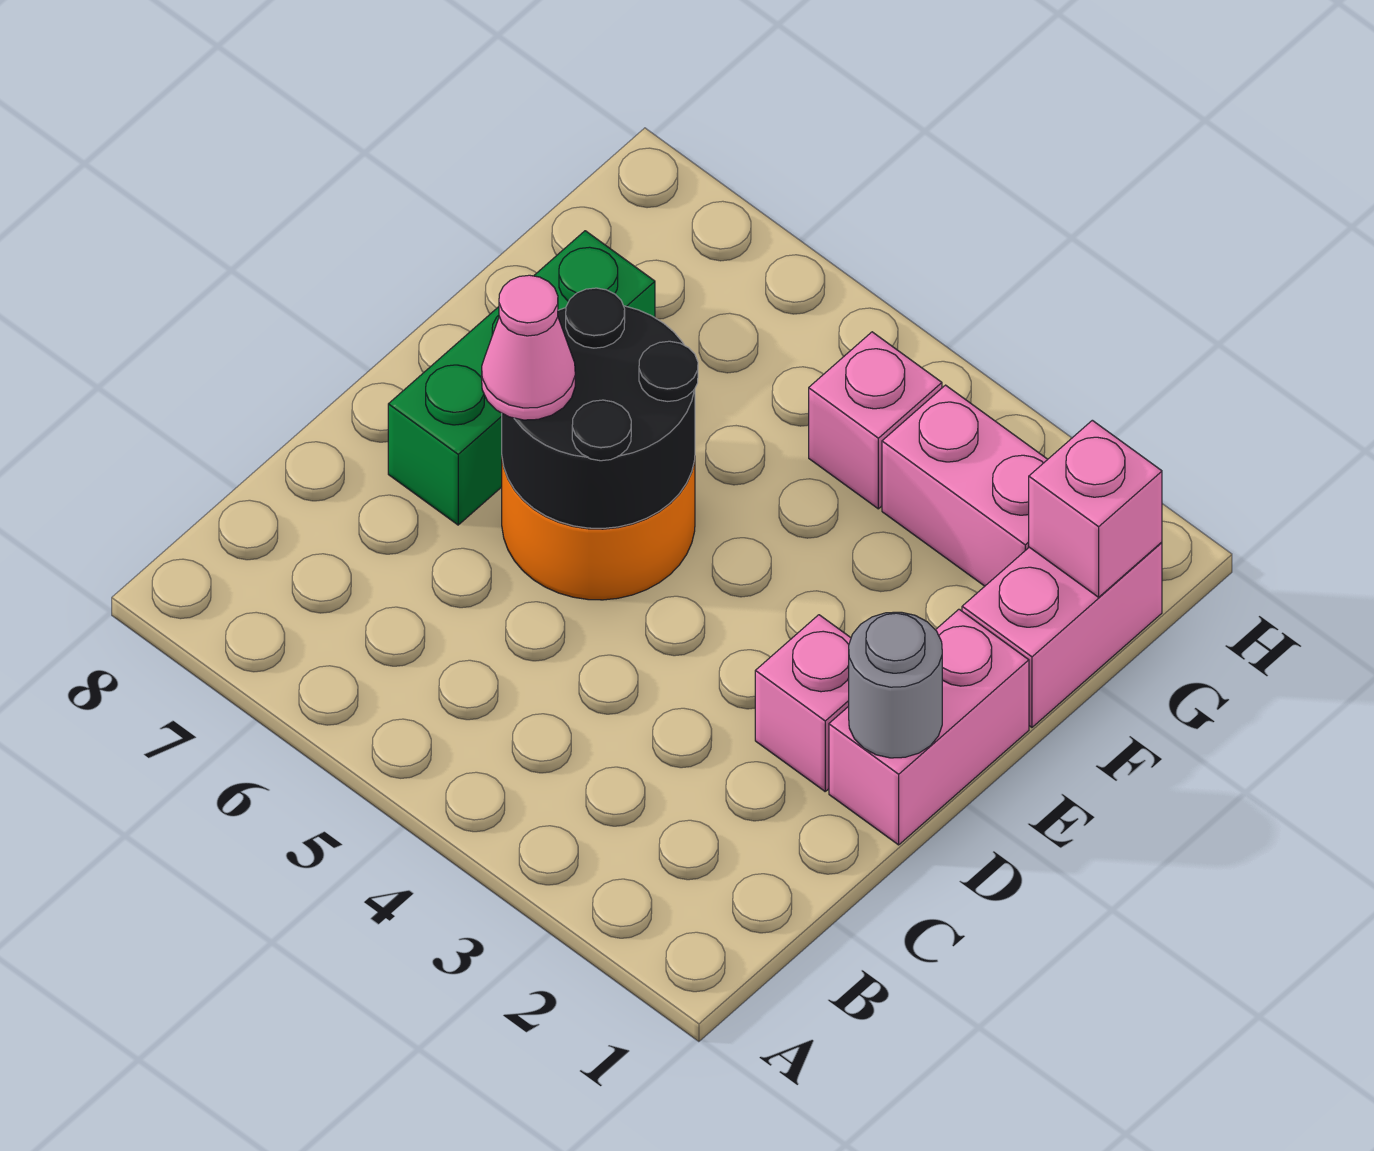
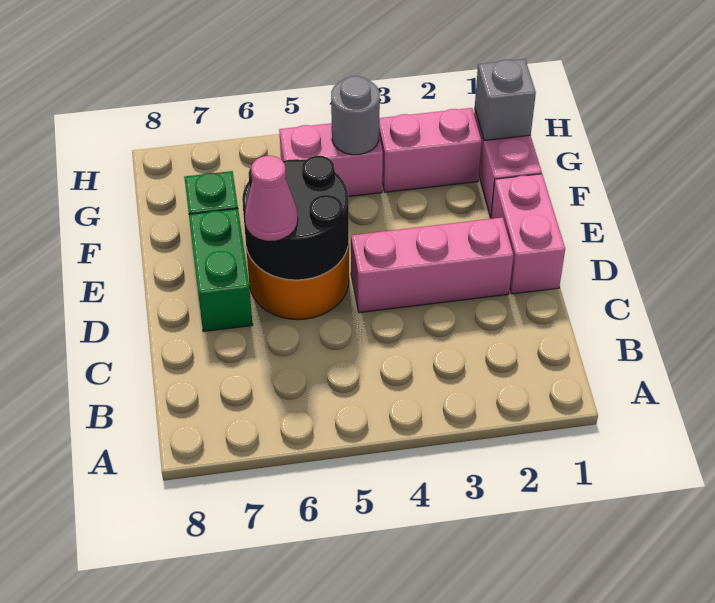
grey round brick D1 level 2 -> grey round brick G4 level 2
pink brick D2 level 1 -> pink brick D2:D4 level 1
pink brick G1 level 2 -> grey brick G1 level 2
pink brick G4 level 1 -> pink brick G4:G5 level 1

